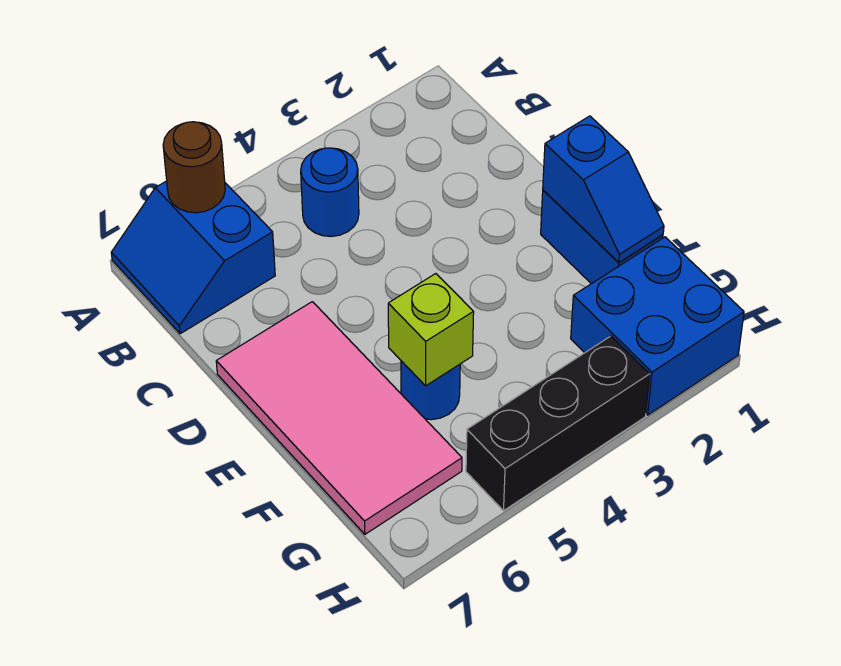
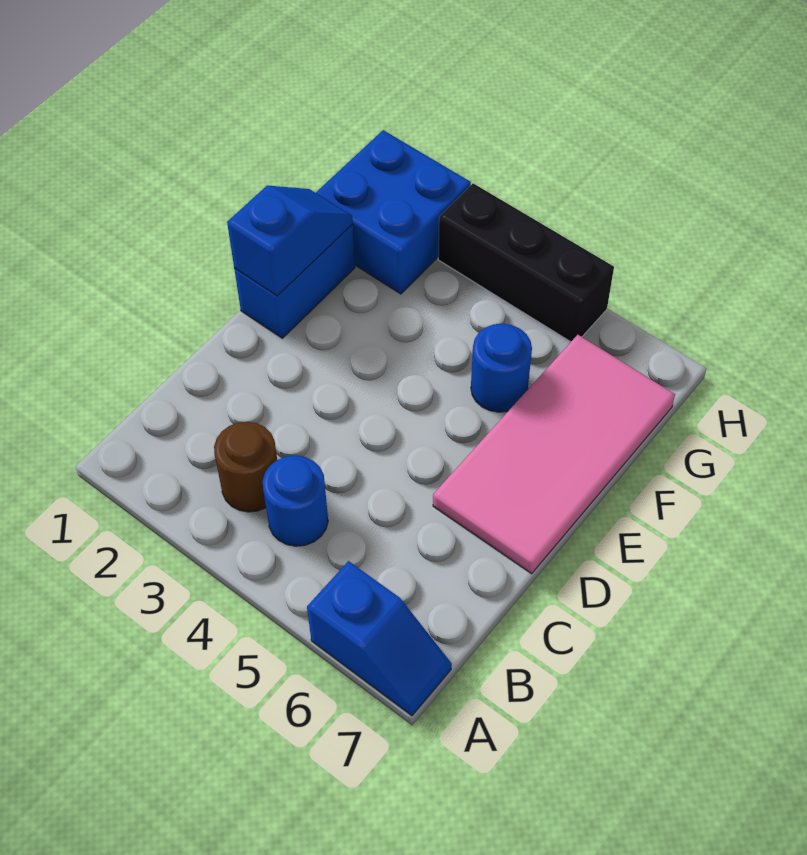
blue slope A6:B7 level 1 top 6 -> blue slope A6:A7 level 1 top 6
brown round brick A6 level 2 -> brown round brick B3 level 1
lime brick F5 level 2 -> none

